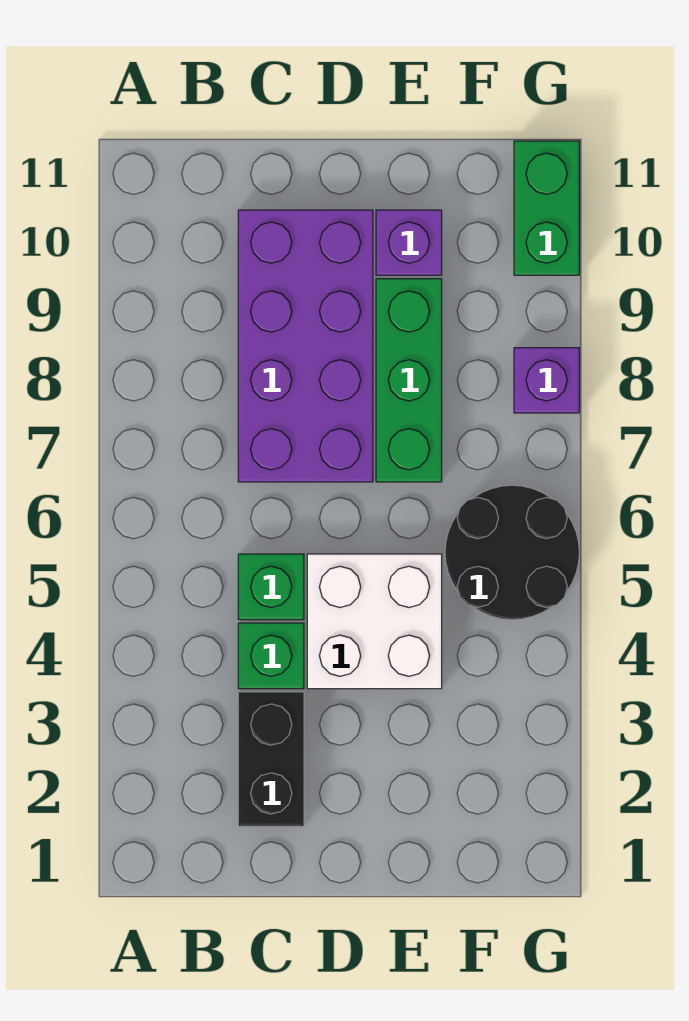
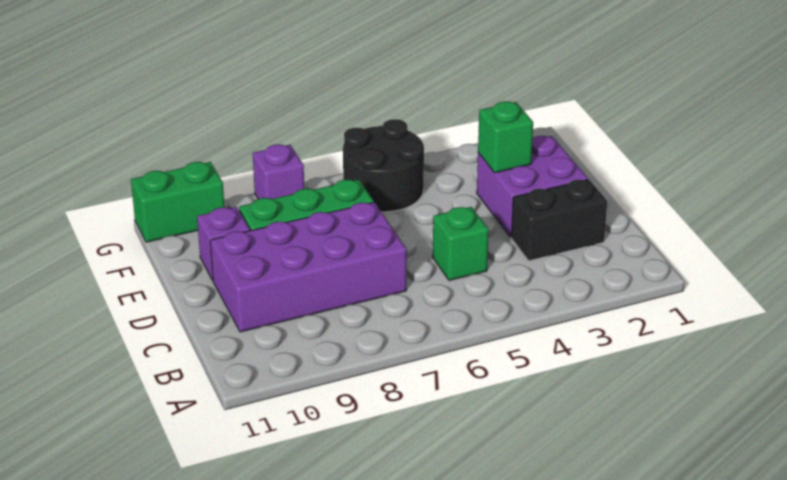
green brick C4 level 1 -> green brick E3 level 2
none -> purple brick D2:E3 level 1
white brick D4:E5 level 1 -> none

